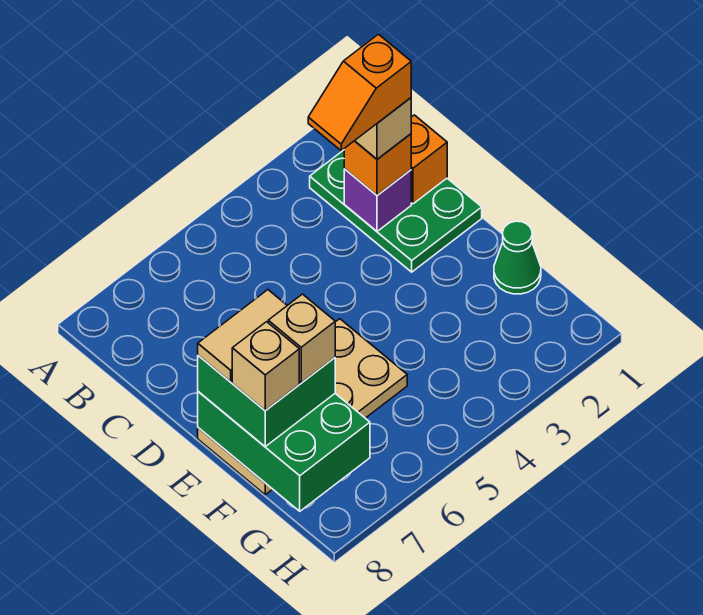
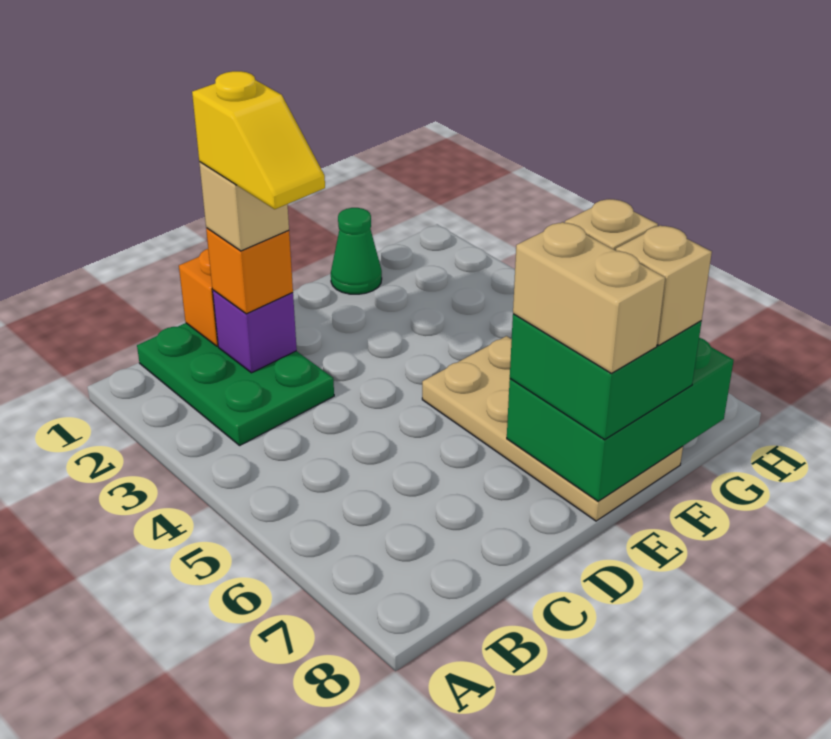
green plate B1:D2 level 1 -> green plate B1:C3 level 1
orange slope C2:C3 level 5 top 2 -> yellow slope C2:C3 level 5 top 2
tan tile E7:E8 level 4 -> tan brick E7:E8 level 4

